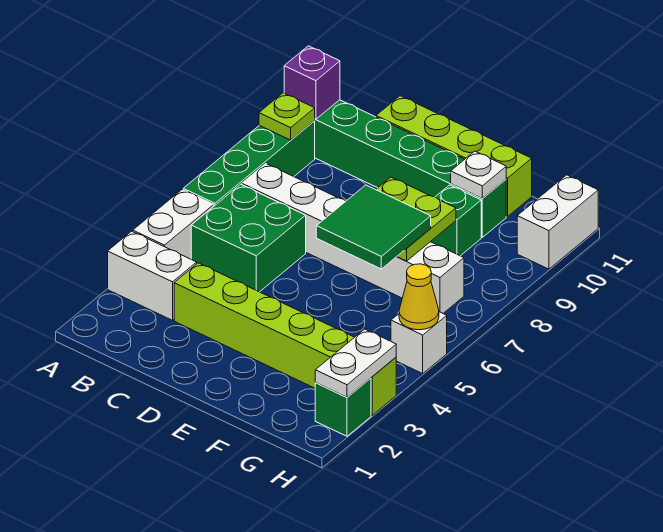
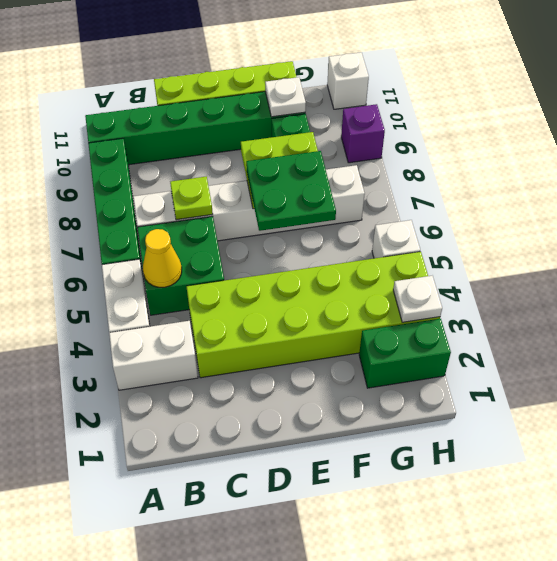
lime plate A9 level 2 -> lime plate C7 level 2
purple brick A10 level 2 -> purple brick H9 level 1
lime brick C3:H3 level 1 -> lime brick C3:H4 level 1
green tile E6:F7 level 3 -> green plate E6:F7 level 3
green brick H2 level 1 -> green brick G2:H2 level 1
white plate H2:H3 level 2 -> white plate H3 level 2
yellow cone H5 level 2 -> yellow cone B5 level 2
white brick H10:H11 level 1 -> white brick H11 level 1

